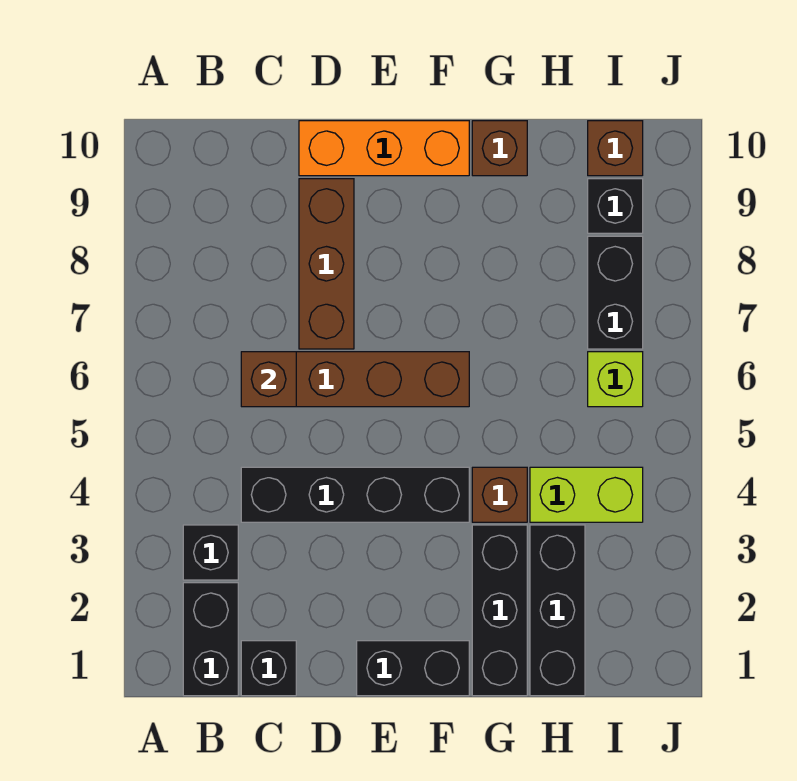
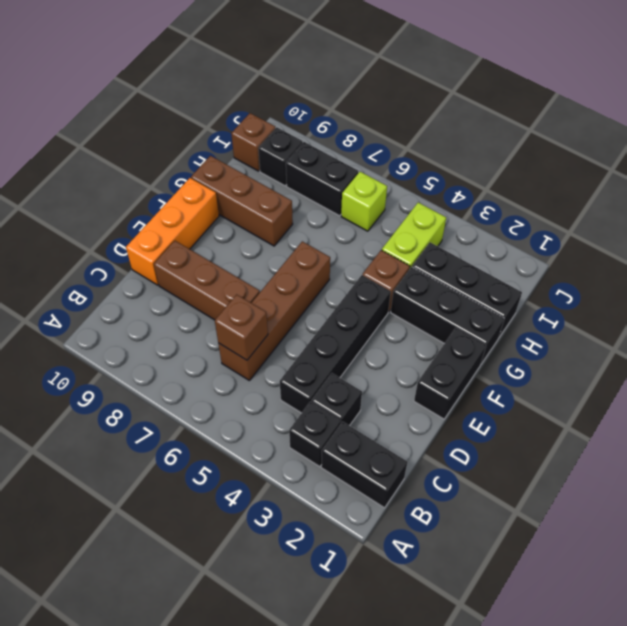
black brick C1 level 1 -> black brick C3 level 1
brown brick G10 level 1 -> brown brick G8:G10 level 1

